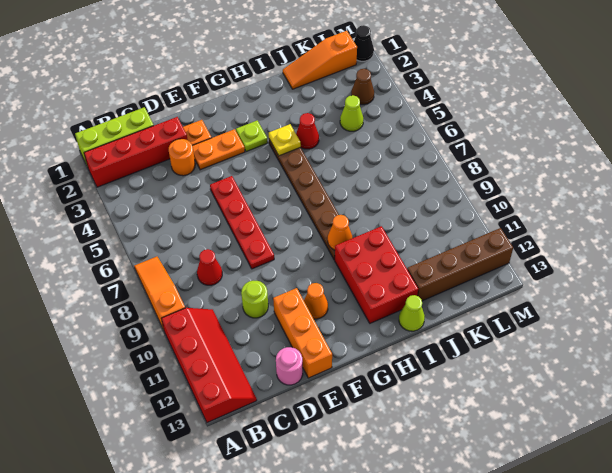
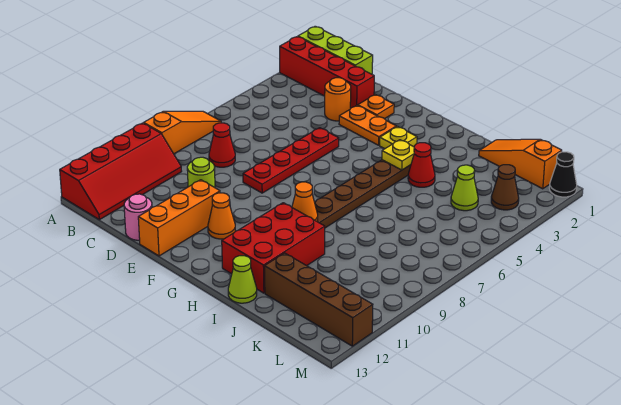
lime plate G3 level 1 -> yellow plate G3 level 1

